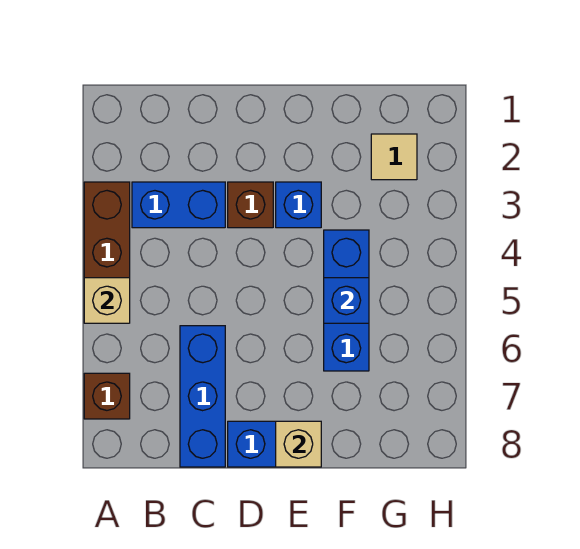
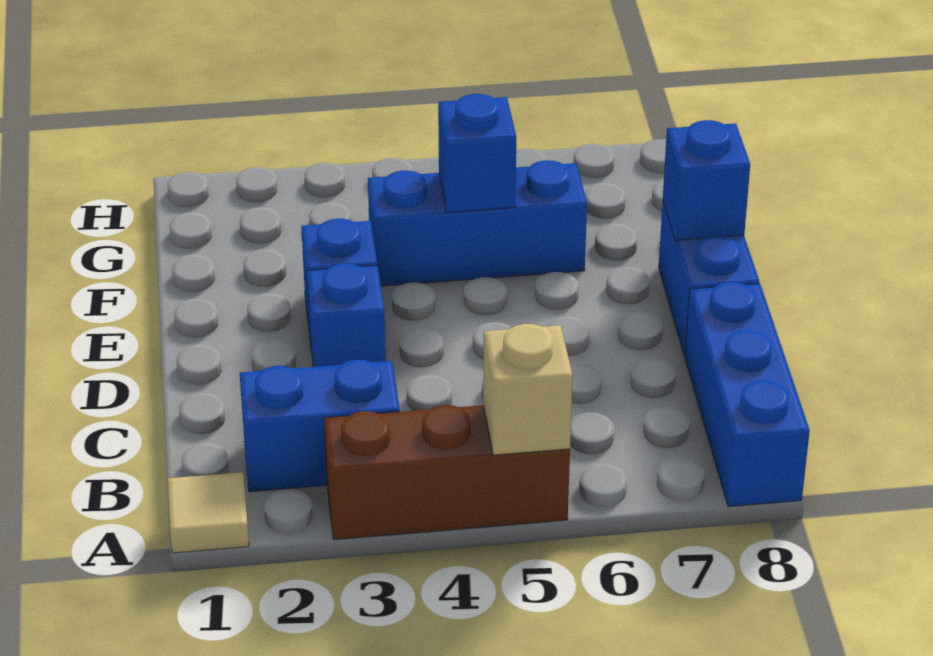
brown brick A7 level 1 -> none
blue brick B3:C3 level 1 -> blue brick B2:B3 level 1
blue brick C6:C8 level 1 -> blue brick A8:C8 level 1
brown brick D3 level 1 -> blue brick D3 level 1
tan brick E8 level 2 -> blue brick E8 level 2
tan tile G2 level 1 -> tan tile A1 level 1

